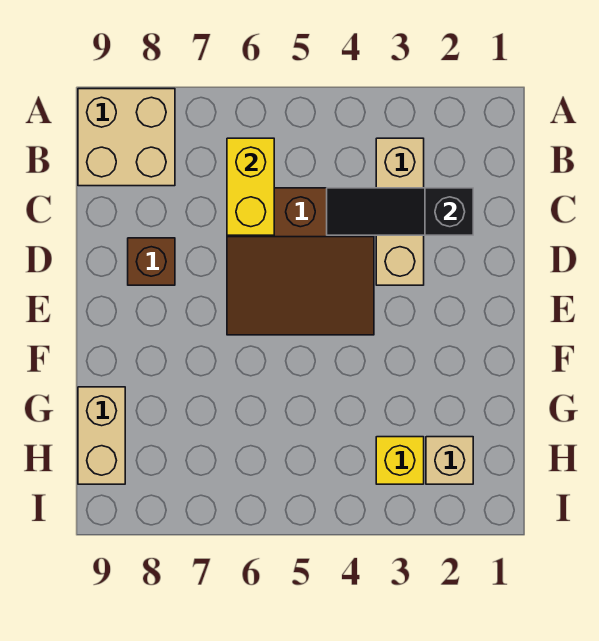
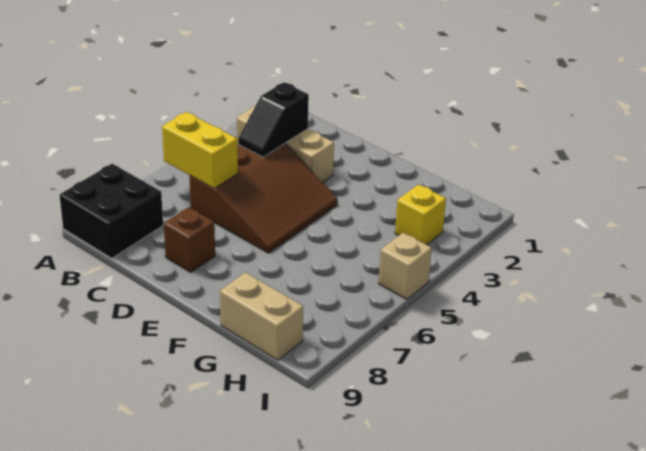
tan brick A8:B9 level 1 -> black brick A8:B9 level 1
black slope C2:C4 level 2 top 2 -> black slope C3:C4 level 2 top 3
tan brick H2 level 1 -> tan brick I5 level 1

